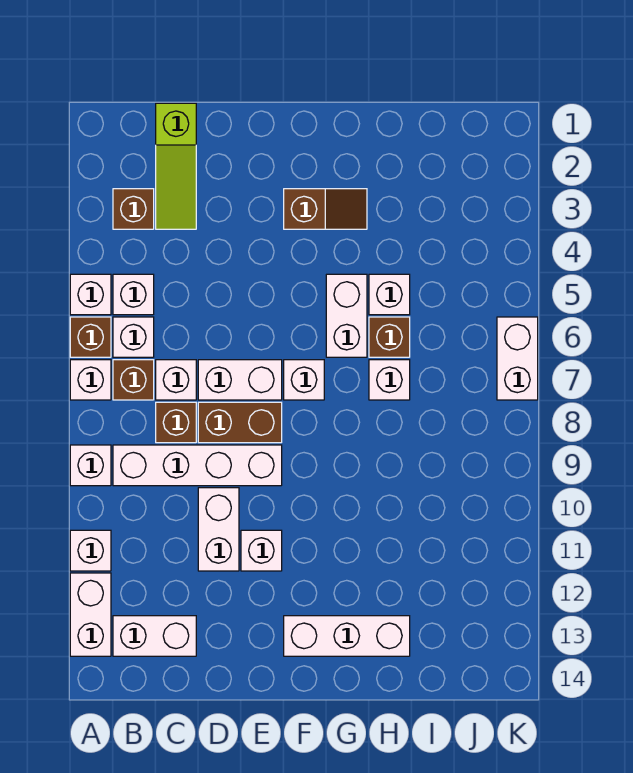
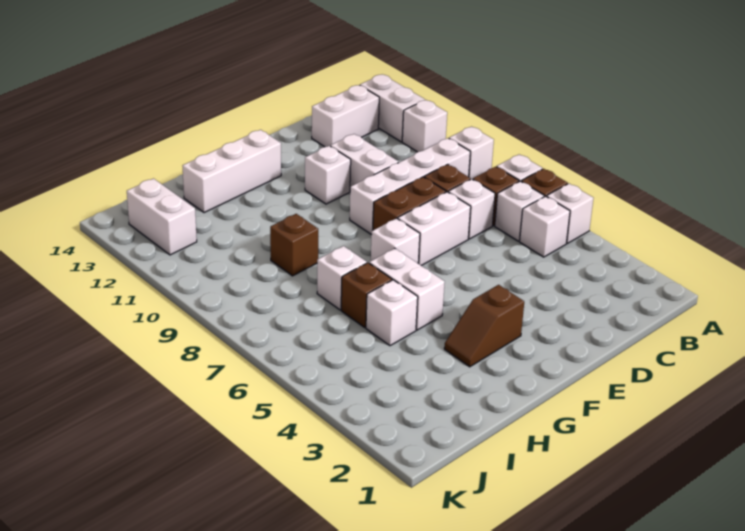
brown brick B3 level 1 -> brown brick H9 level 1
lime slope C1:C3 level 1 top 1 -> none
white brick K6:K7 level 1 -> white brick J12:J13 level 1

